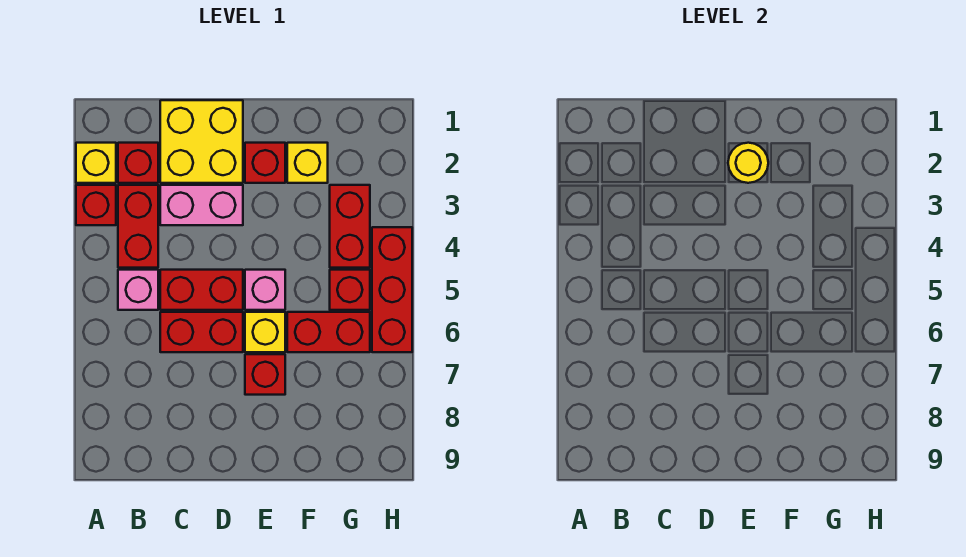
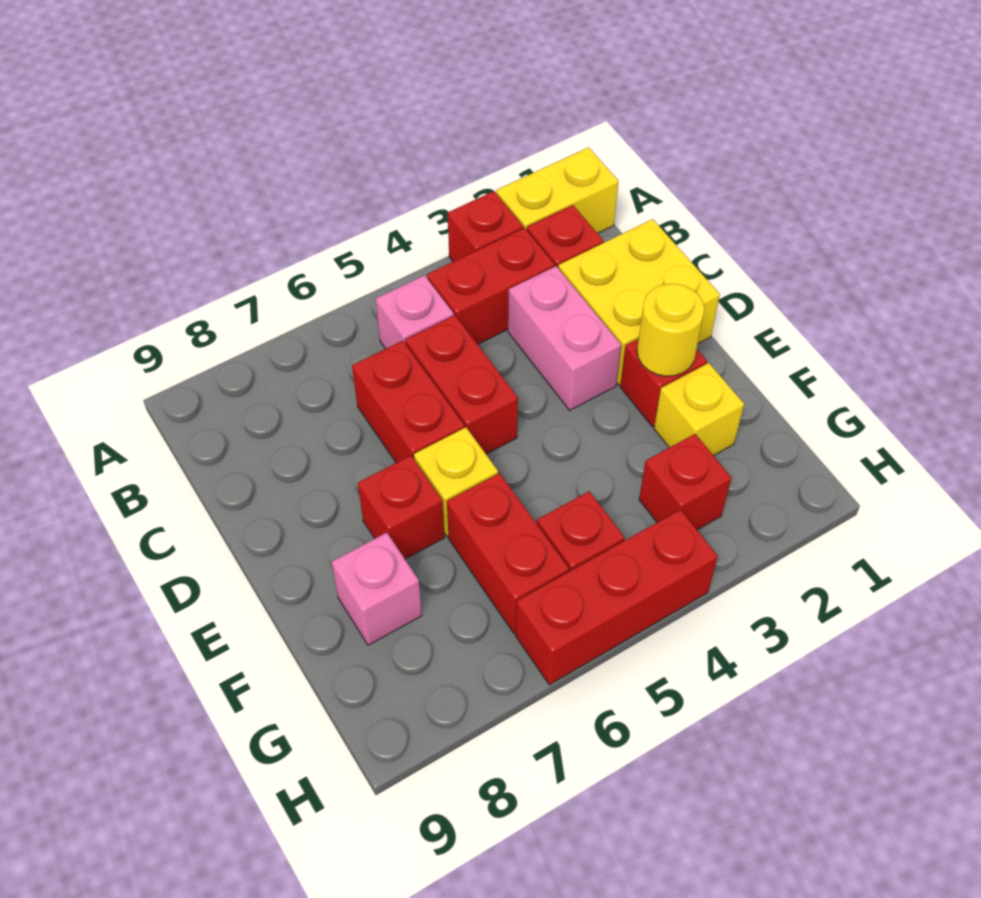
yellow brick A2 level 1 -> yellow brick A1:A2 level 1
pink brick E5 level 1 -> pink brick F8 level 1
red brick G3:G4 level 1 -> red brick G3 level 1

